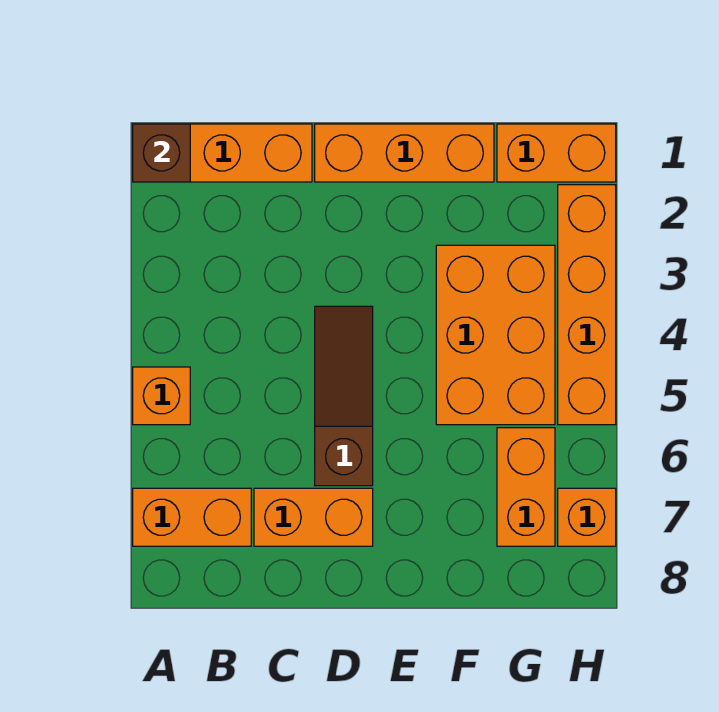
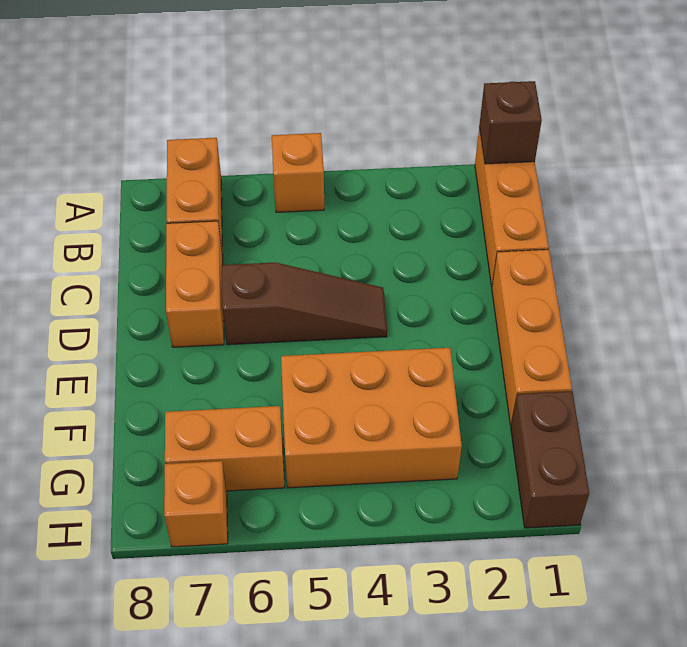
orange brick G1:H1 level 1 -> brown brick G1:H1 level 1
orange brick H2:H5 level 1 -> none

